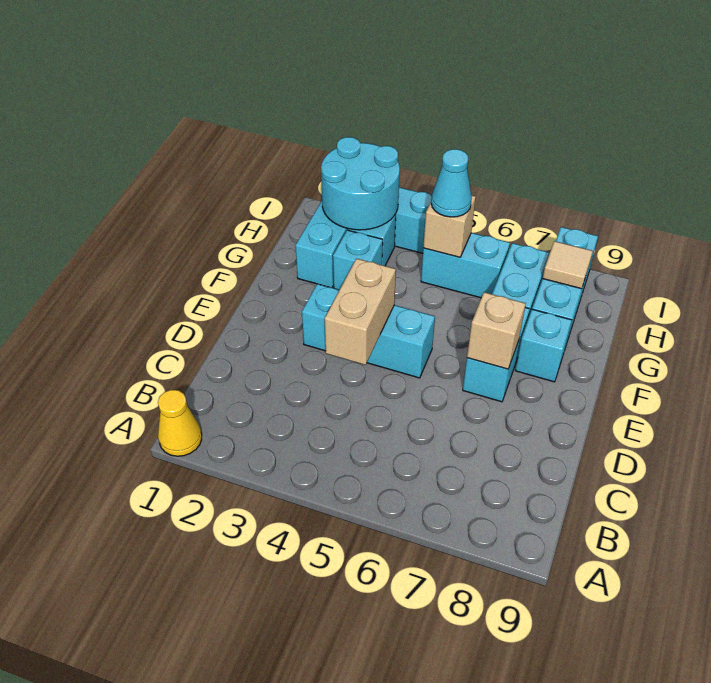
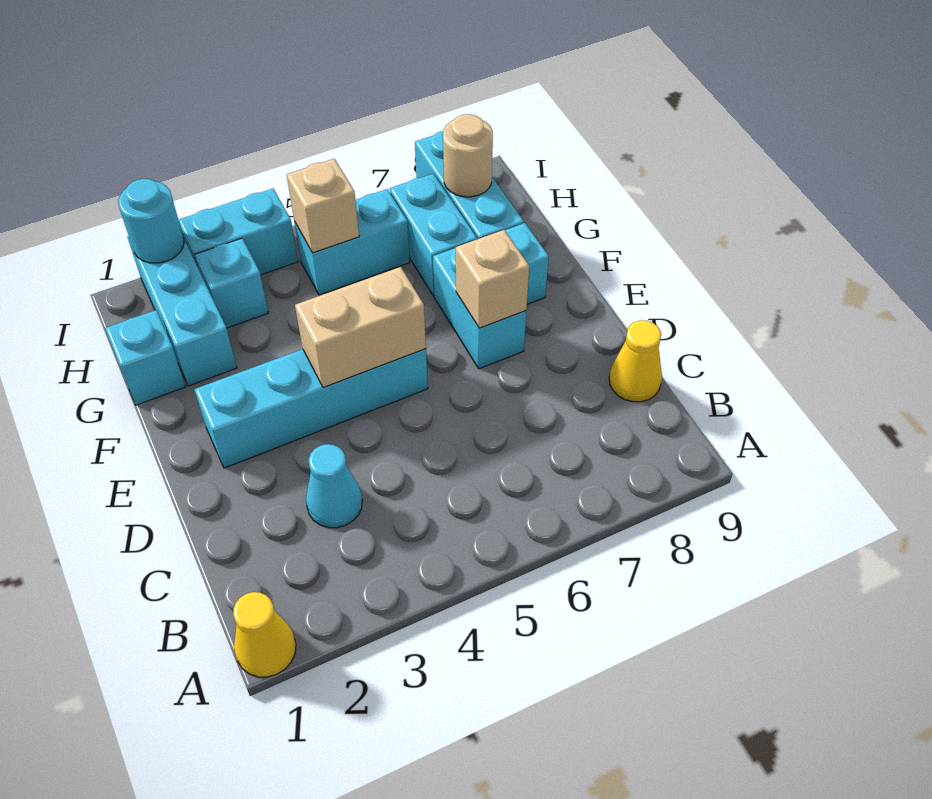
none -> yellow cone C9 level 1
tan brick D4:E4 level 2 -> tan brick E4:E5 level 2
cyan brick E3:E5 level 1 -> cyan brick E2:E5 level 1
cyan brick G3 level 1 -> cyan brick G1 level 1
cyan round brick H2:I3 level 2 -> cyan round brick I2 level 2
cyan cone H5 level 3 -> cyan cone C3 level 1
tan tile H8 level 2 -> tan round brick H8 level 2

